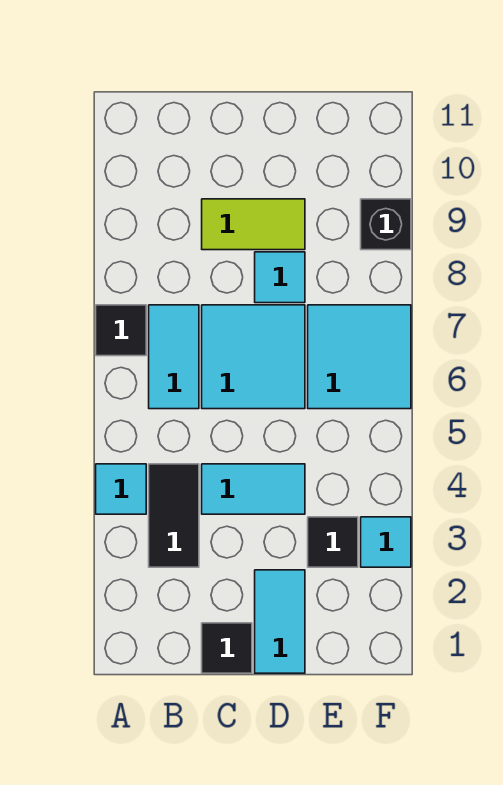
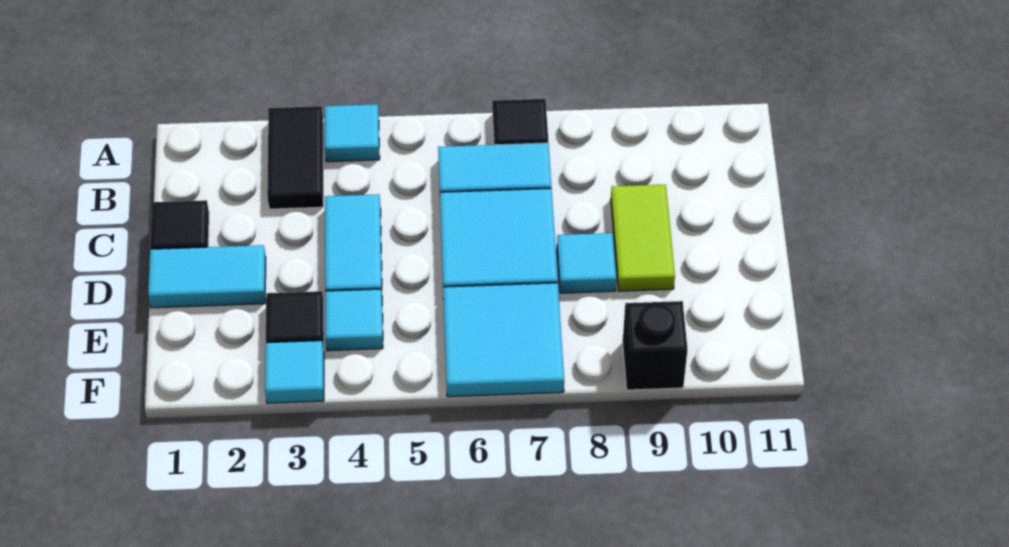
black tile B3:B4 level 1 -> black tile A3:B3 level 1
none -> cyan tile E4 level 1

